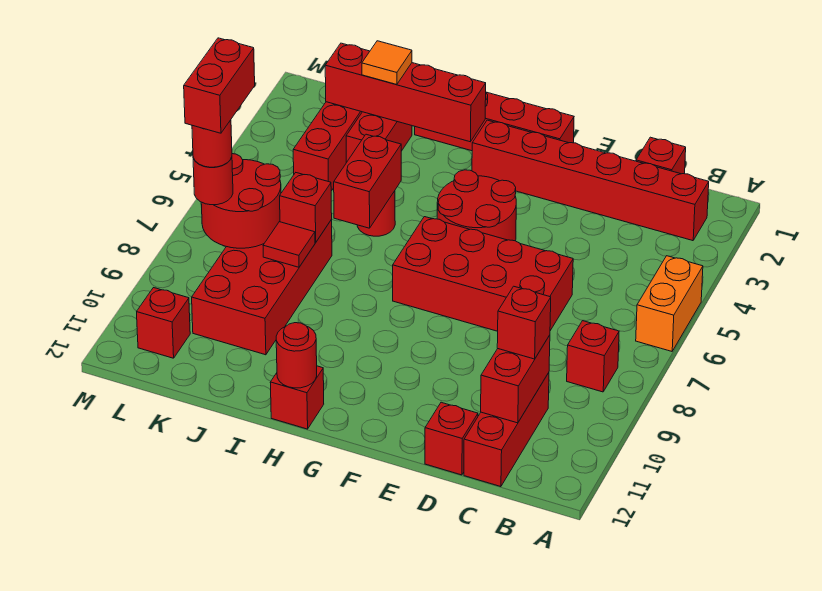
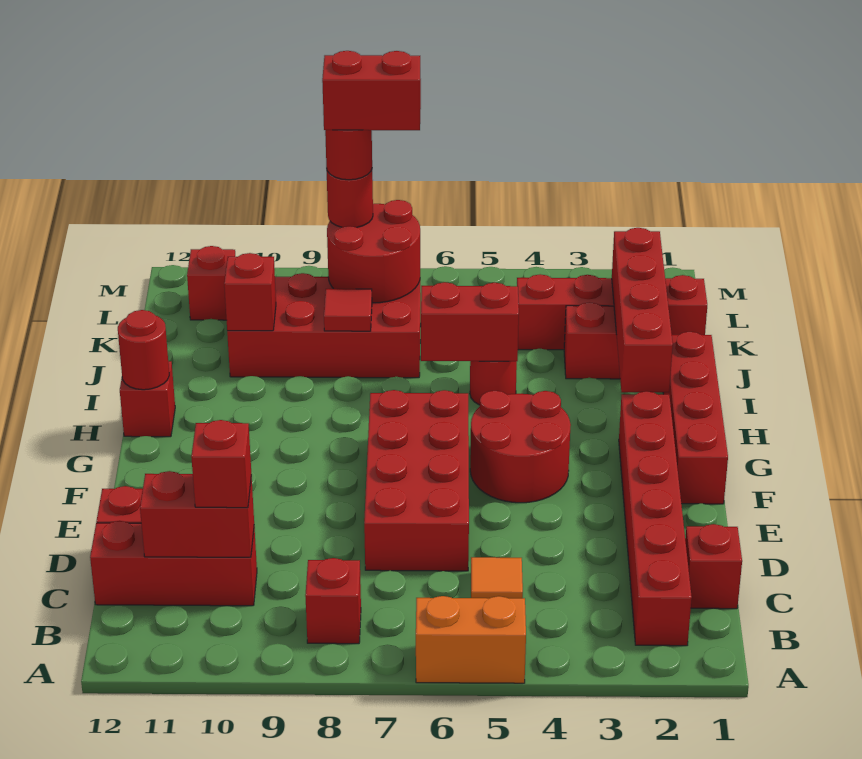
orange tile J2 level 3 -> orange tile C5 level 1
red brick J7 level 2 -> red brick J10 level 2

